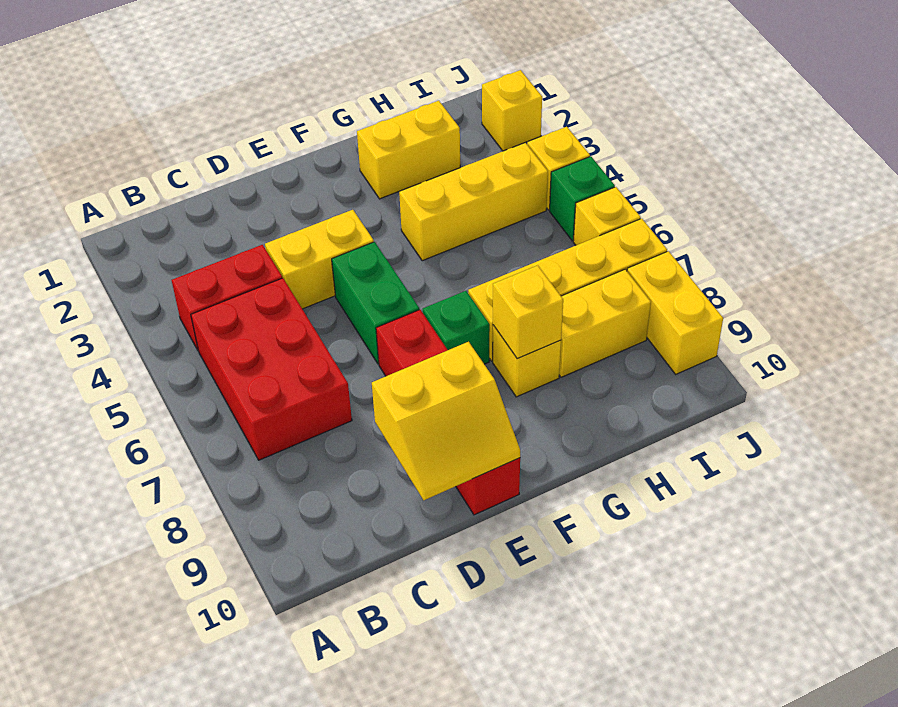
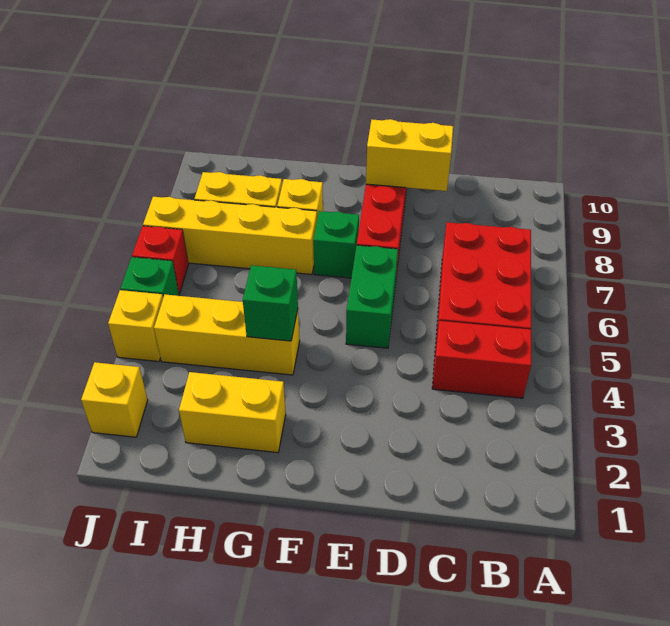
yellow brick D4:E4 level 1 -> none
none -> green brick G4 level 2
yellow brick G8 level 2 -> none
yellow brick J6 level 1 -> red brick J6 level 1
yellow brick J8:J9 level 1 -> none

